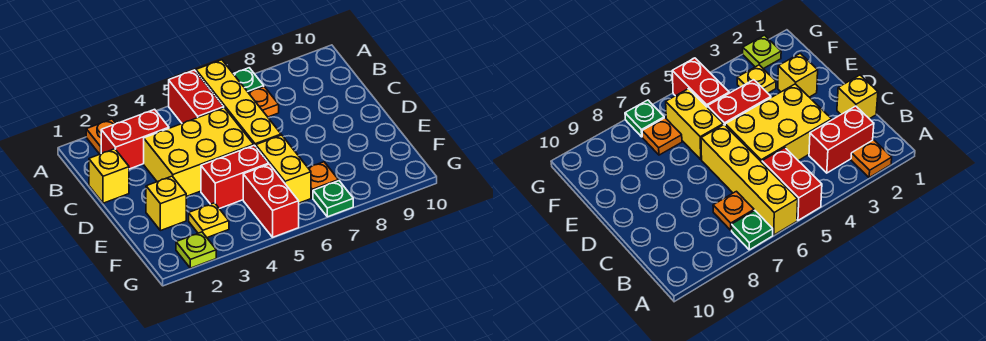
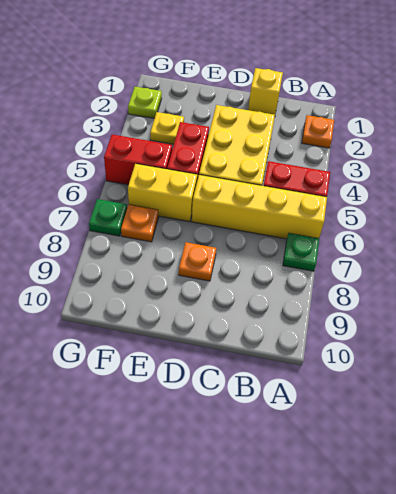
red brick B2:B3 level 1 -> none
orange plate B7 level 1 -> orange plate D8 level 1
yellow brick E2 level 1 -> none

